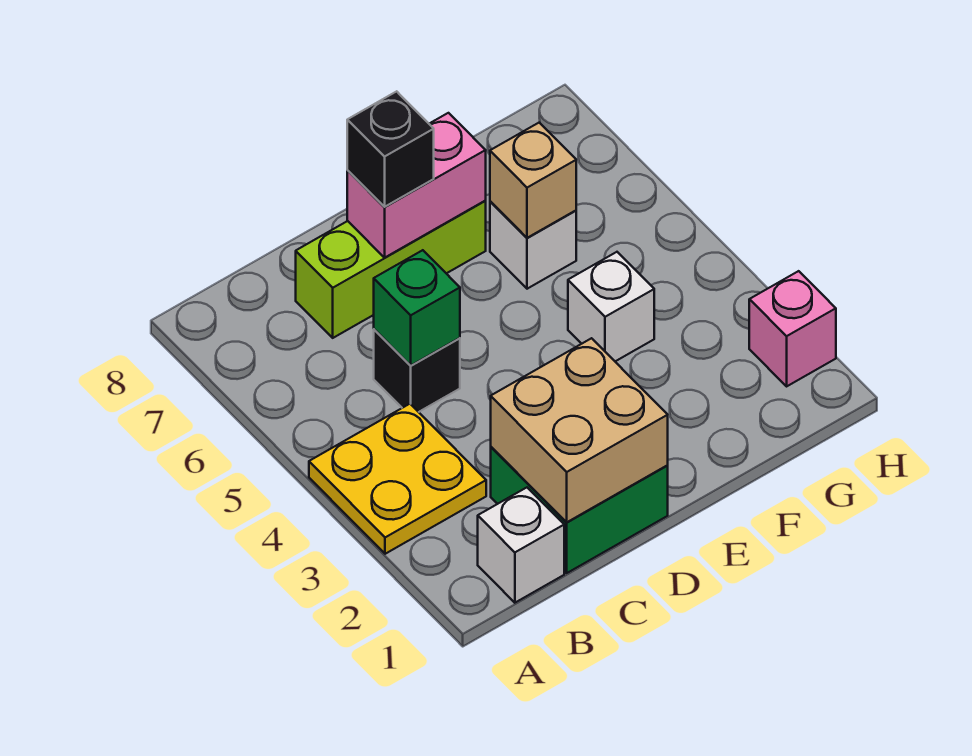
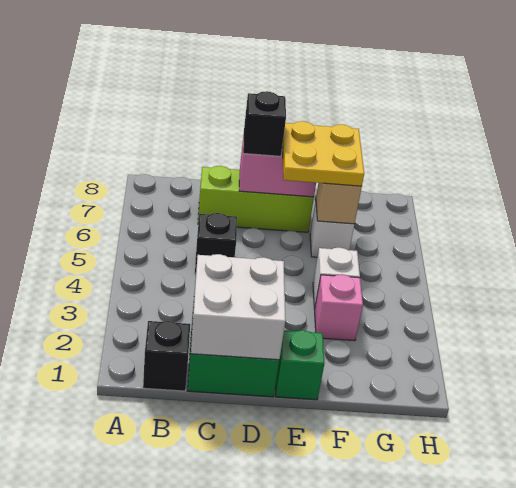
yellow plate A3:B4 level 1 -> yellow plate E6:F7 level 3
white brick B1 level 1 -> black brick B1 level 1
tan brick C1:D2 level 2 -> white brick C1:D2 level 2
green brick C5 level 2 -> green brick E1 level 1
pink brick H2 level 1 -> pink brick F3 level 1

